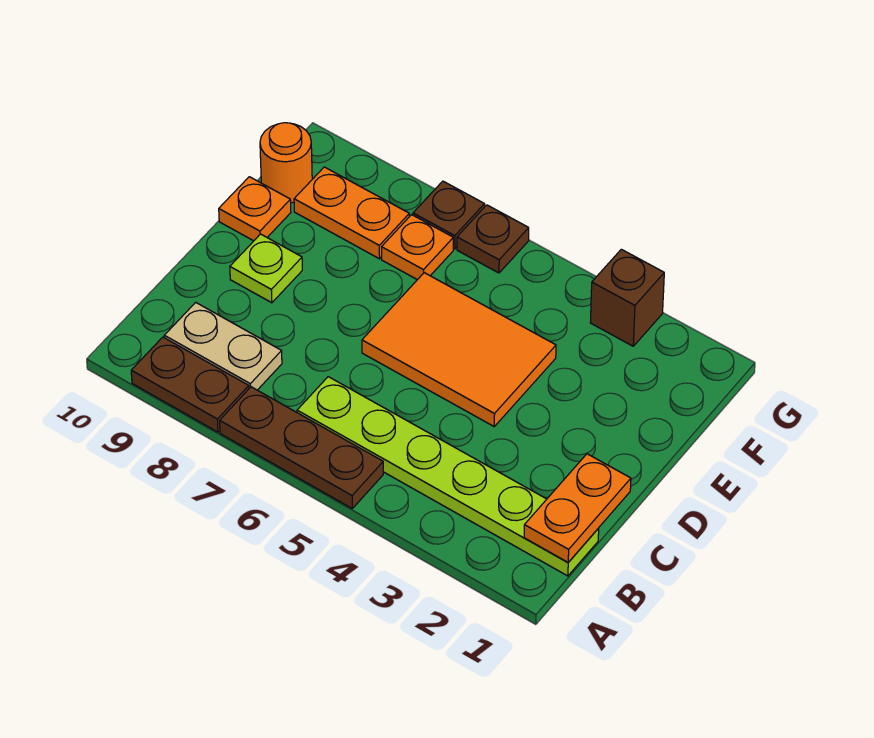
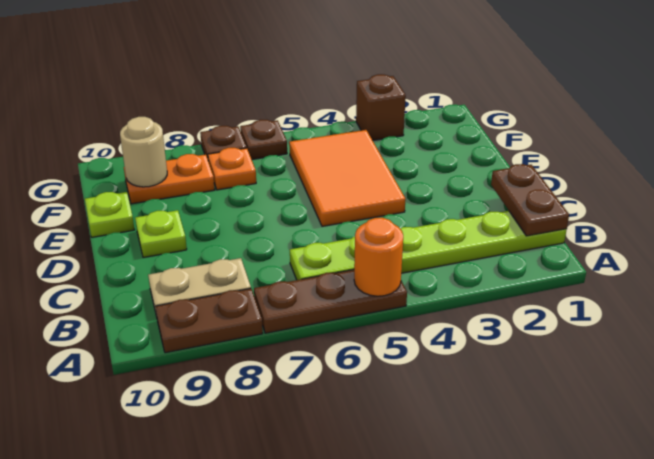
orange plate B1:C1 level 2 -> brown plate B1:C1 level 2
orange tile D4:E6 level 1 -> orange tile D4:F5 level 1
orange plate E10 level 1 -> lime plate E10 level 1
none -> tan round brick F9 level 2
orange round brick F10 level 1 -> orange round brick A5 level 2

